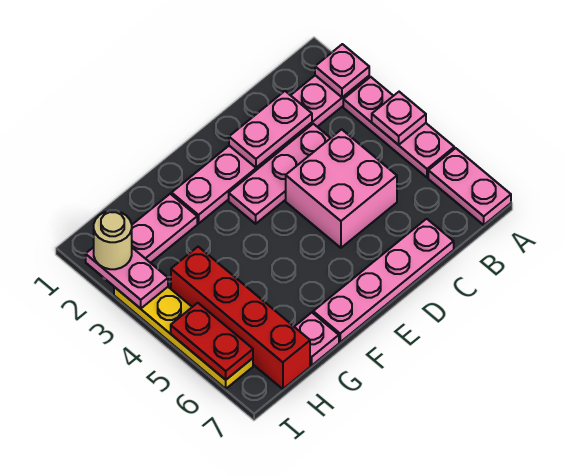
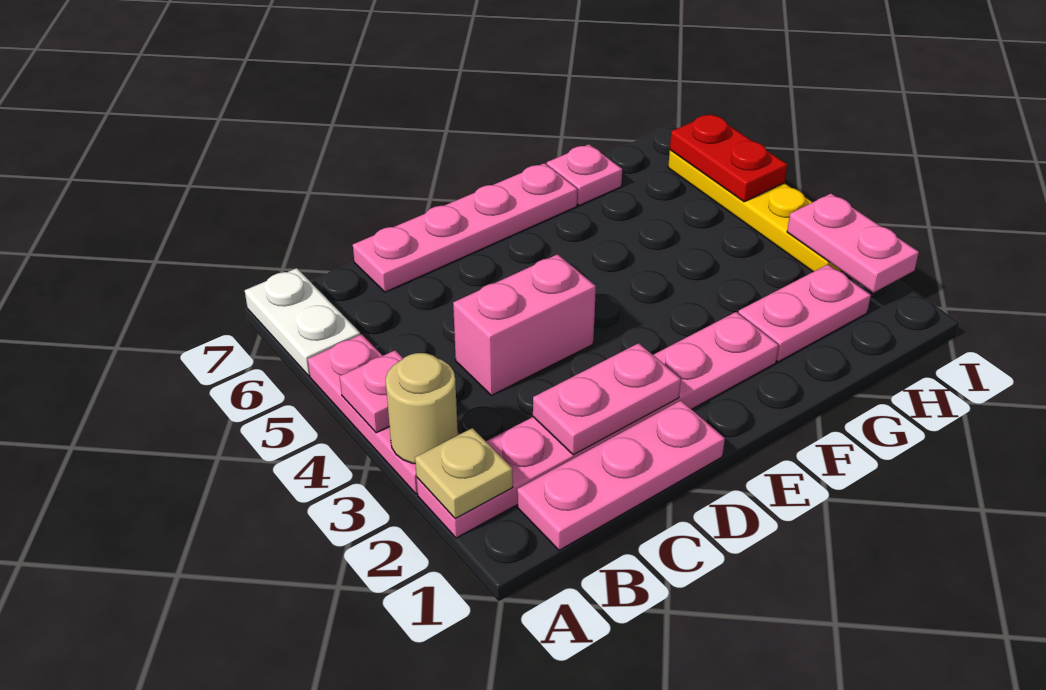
pink plate A2 level 2 -> tan plate A2 level 2
pink plate A6:A7 level 1 -> white plate A6:A7 level 1
pink plate C3:E3 level 1 -> pink plate B1:D1 level 1
pink brick C4:D5 level 1 -> pink brick C4:D4 level 1
red brick H4:H7 level 1 -> none
tan round brick I2 level 3 -> tan round brick A3 level 2

